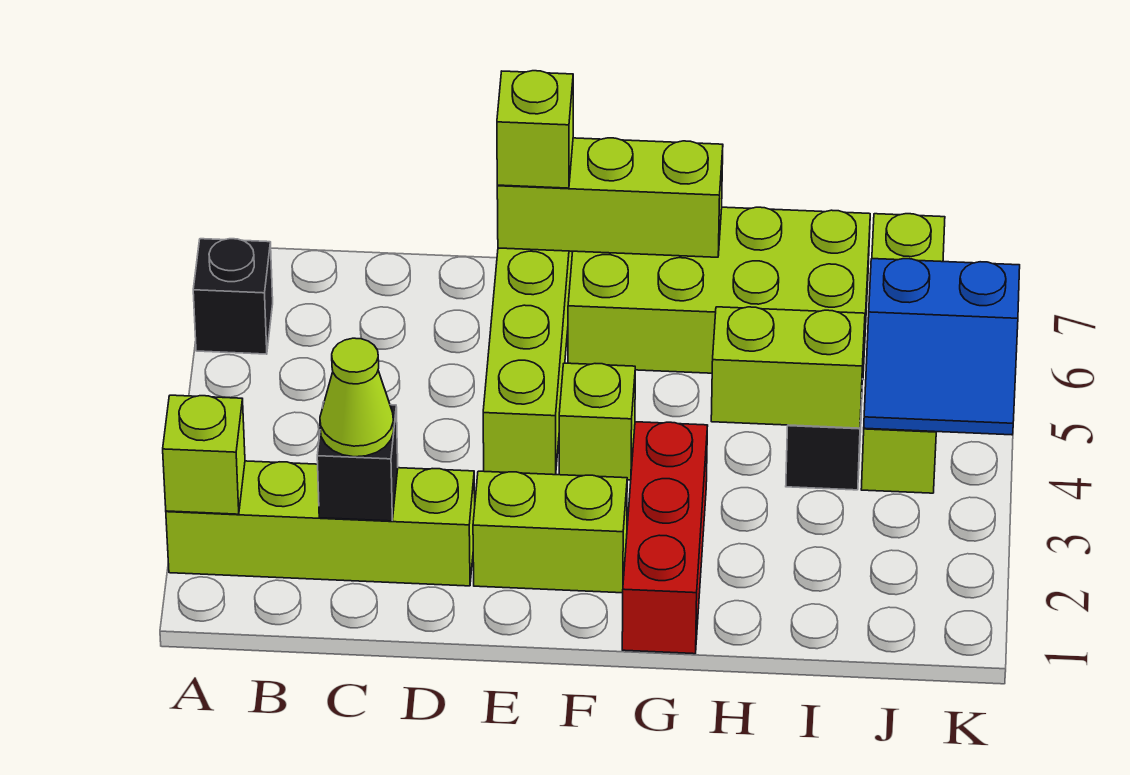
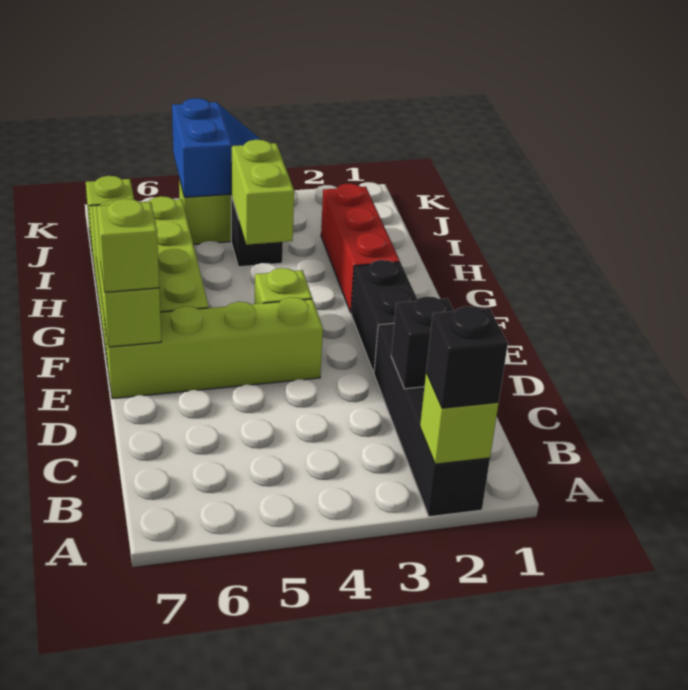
lime brick A2:D2 level 1 -> black brick A2:D2 level 1
black brick A6 level 1 -> black brick A2 level 3
lime cone C2 level 3 -> none
lime brick E2:F2 level 1 -> black brick E2:F2 level 1
red brick G1:G3 level 1 -> red brick G2:I2 level 1

